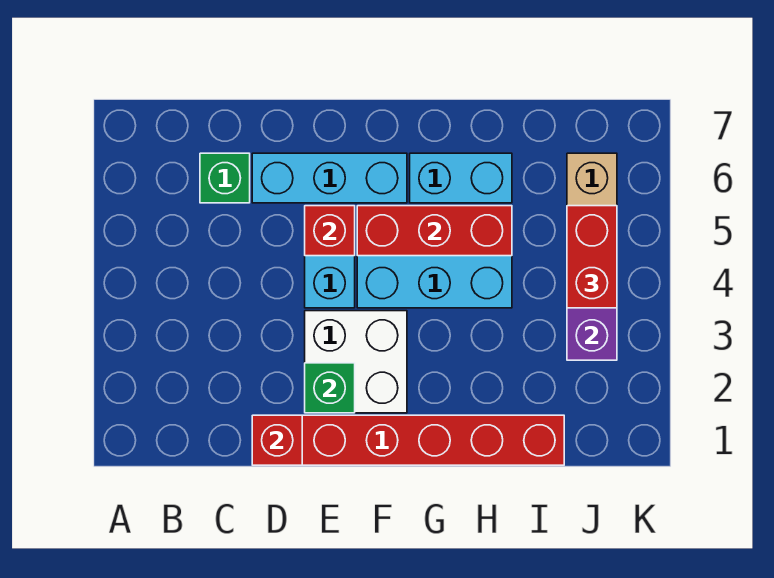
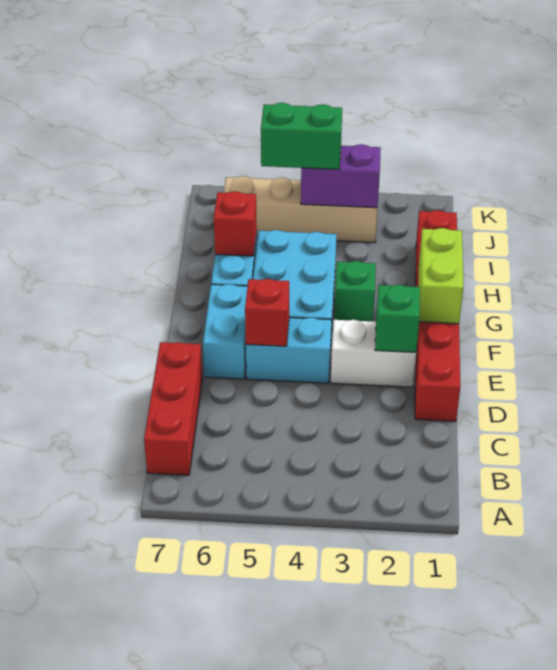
green brick C6 level 1 -> green brick G3 level 1
red brick D1 level 2 -> red brick H6 level 2
cyan brick D6:F6 level 1 -> cyan brick E6:F6 level 1
white brick E2:F3 level 1 -> white brick E2:E3 level 1
none -> lime brick F1:G1 level 2
red brick F5:H5 level 2 -> red brick B7:D7 level 1
red brick J4:J5 level 3 -> green brick J4:J5 level 3

